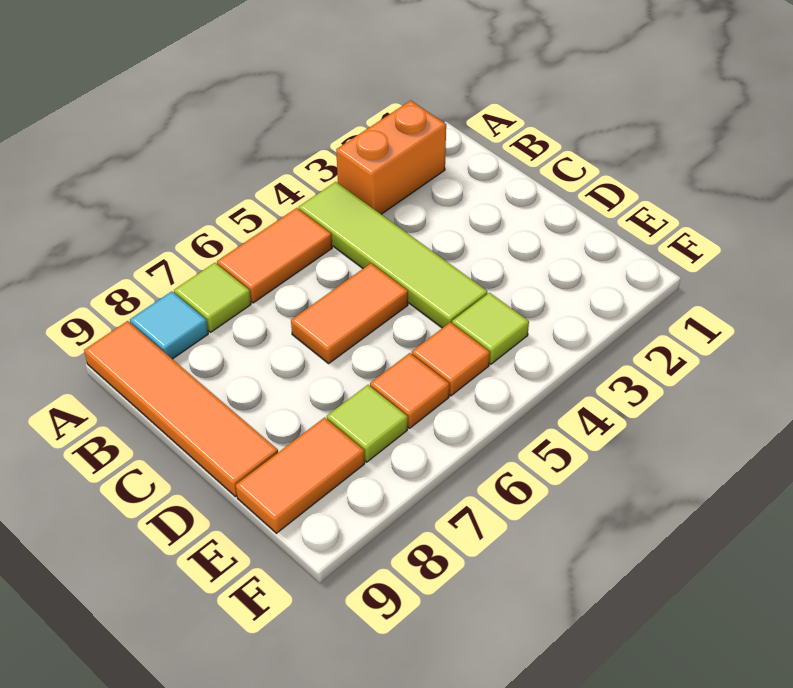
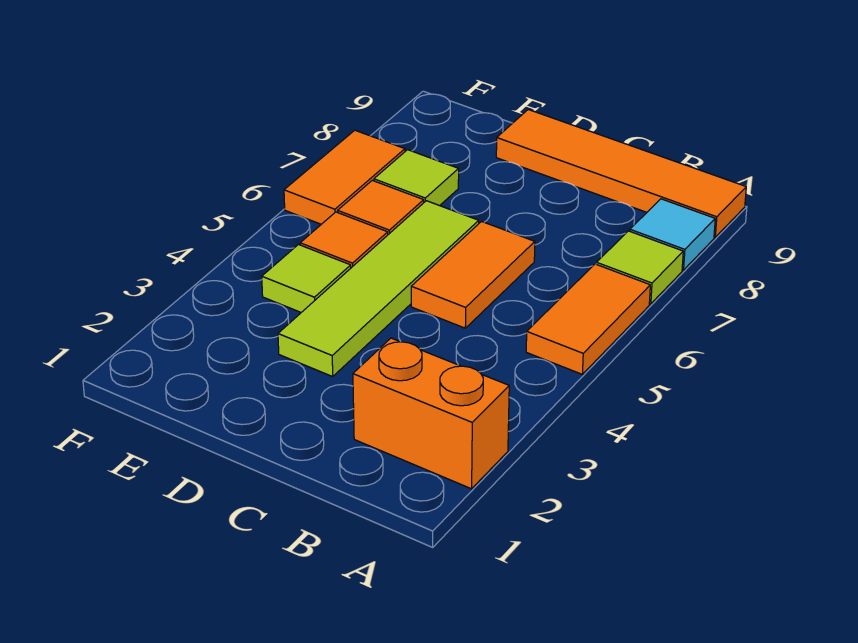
orange brick A2:A3 level 1 -> orange brick A2:B2 level 1
lime tile A4:D4 level 1 -> lime tile D3:D6 level 1
orange tile E8:E9 level 1 -> orange tile F6:F7 level 1

